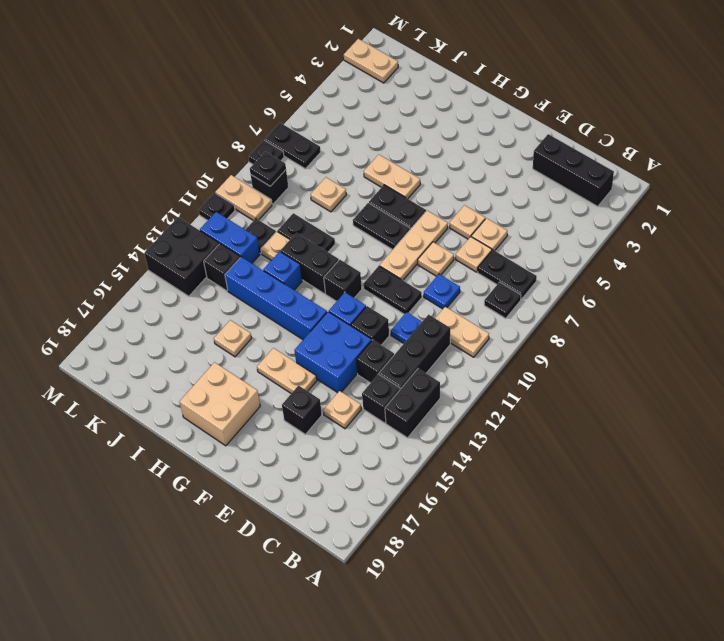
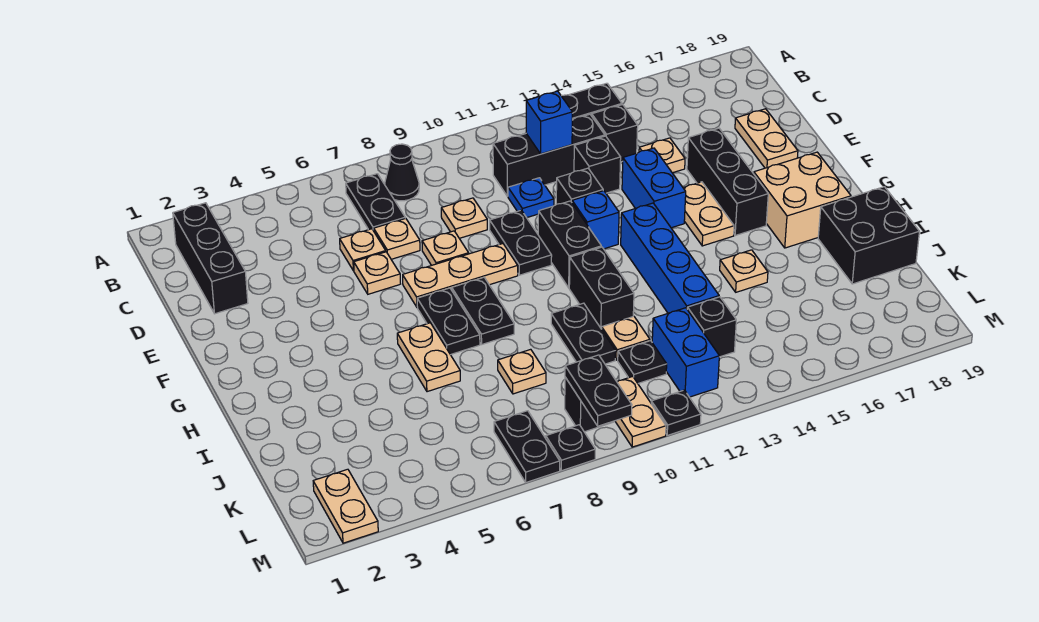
black plate B8 level 1 -> black cone B8 level 1
tan plate B10:C10 level 1 -> tan plate D18:E18 level 1
blue plate D9 level 1 -> tan plate D9 level 1
blue brick E13:F14 level 1 -> blue brick E14:F14 level 1
black brick E16 level 1 -> black brick E16:G16 level 1
black brick G11 level 1 -> black brick F11:G11 level 1
blue brick I12 level 1 -> blue brick C12 level 2
black plate L9 level 2 -> black plate L9:M9 level 2
black brick L13:M14 level 1 -> black brick I18:J19 level 1

